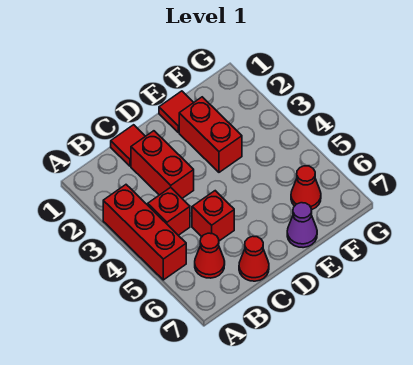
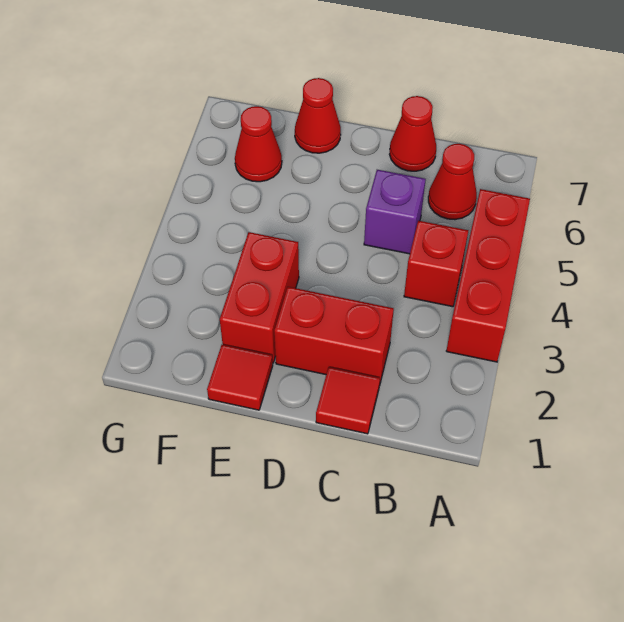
red brick C2:C3 level 1 -> red brick C2:D2 level 1
red brick C5 level 1 -> purple brick C5 level 1
purple cone E7 level 1 -> red cone E7 level 1

